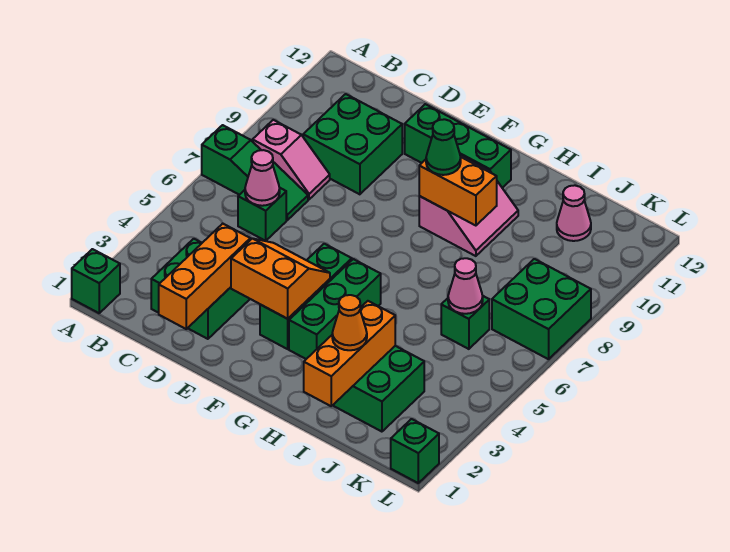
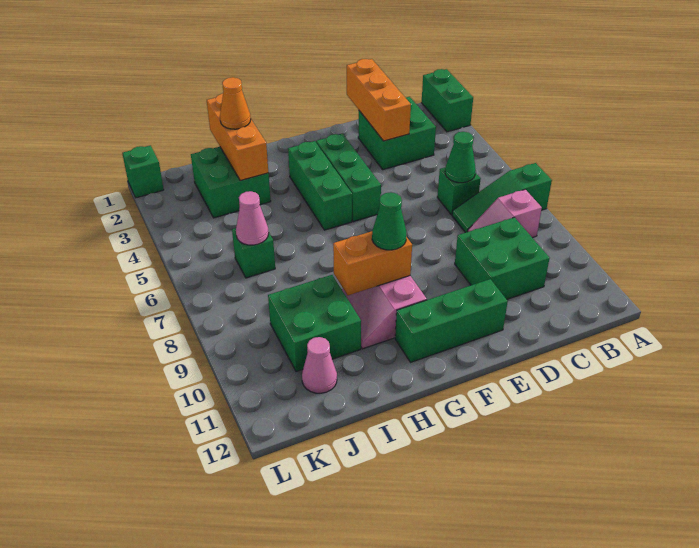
green brick A1 level 1 -> green brick A1:A2 level 1
pink cone C6 level 2 -> green cone C6 level 2
orange slope E3:F4 level 2 top 3 -> none
green brick K7:L8 level 1 -> green brick I9:J10 level 1

